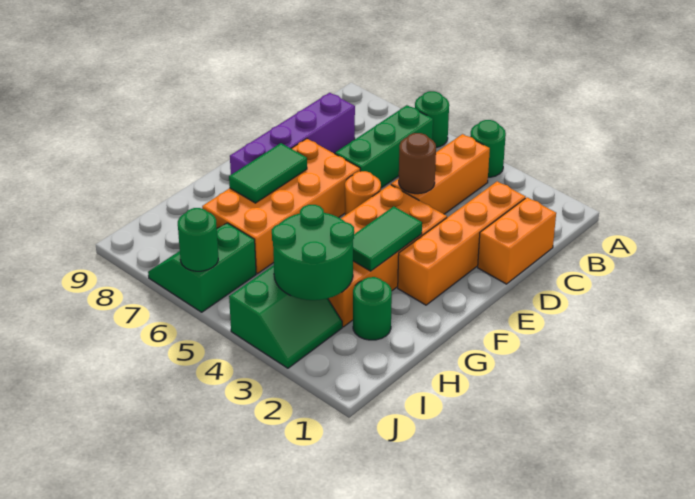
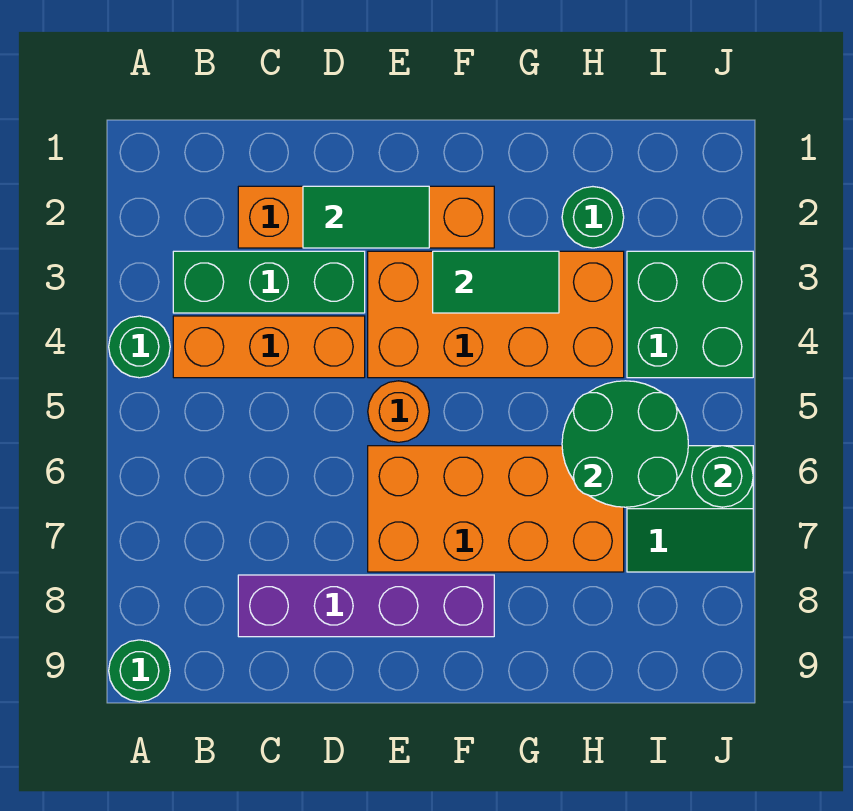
green round brick A6 level 1 -> green round brick A9 level 1
green brick B6:D6 level 1 -> green brick B3:D3 level 1
orange brick C1:D1 level 1 -> none
brown round brick D4 level 2 -> none
green tile F7:G7 level 2 -> green tile D2:E2 level 2
green round brick H3:I4 level 2 -> green round brick H5:I6 level 2
green slope I3:J4 level 1 top 4 -> green brick I3:J4 level 1

